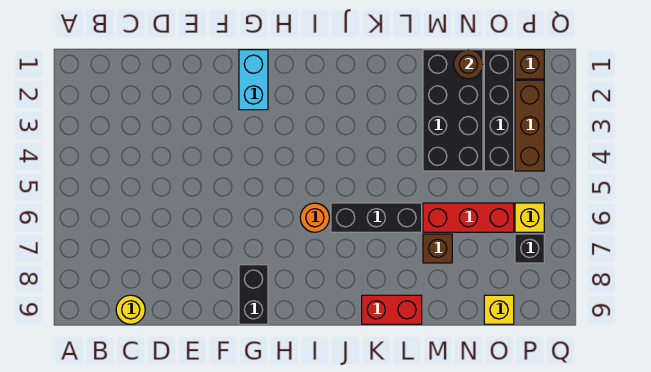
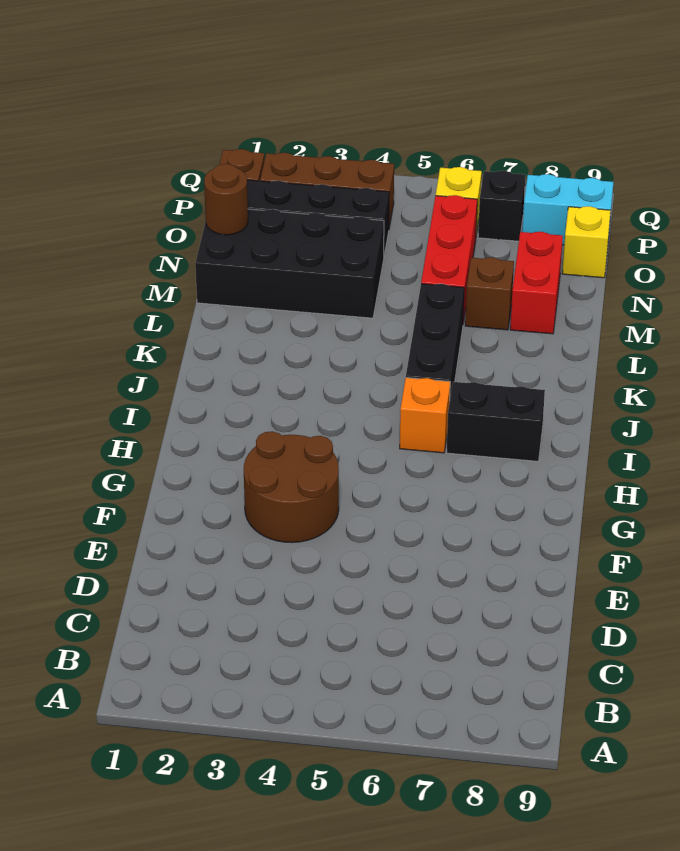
yellow round brick C9 level 1 -> none
none -> brown round brick F3:G4 level 1
cyan brick G1:G2 level 1 -> cyan brick P8:P9 level 1
black brick G8:G9 level 1 -> black brick I7:I8 level 1
orange round brick I6 level 1 -> orange brick I6 level 1
red brick K9:L9 level 1 -> red brick M8:N8 level 1

